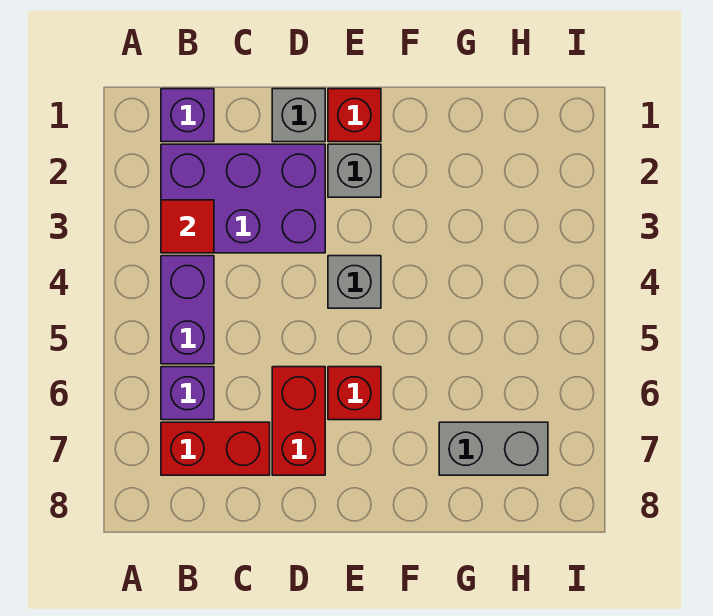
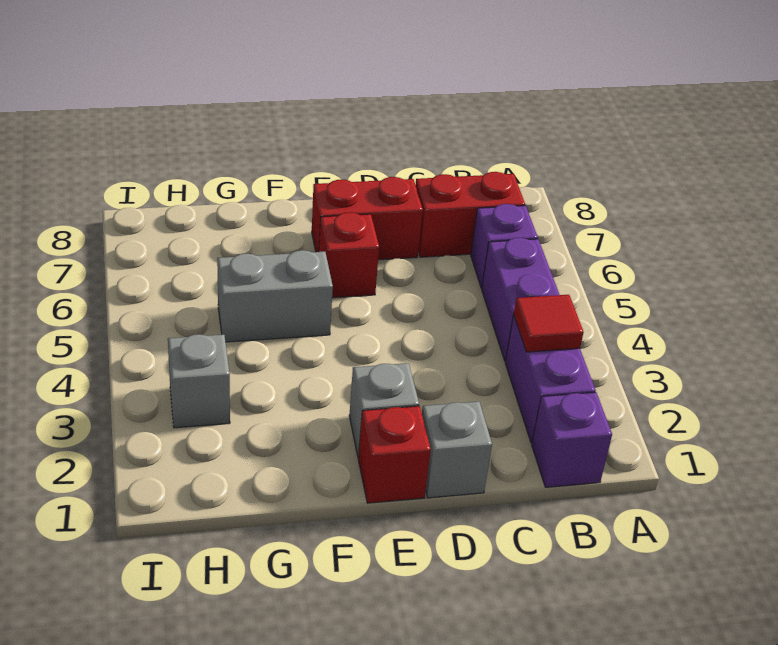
purple brick B2:D3 level 1 -> purple brick B2:B3 level 1
red brick D6:D7 level 1 -> red brick D7:E7 level 1
grey brick E4 level 1 -> grey brick H3 level 1
grey brick G7:H7 level 1 -> grey brick F5:G5 level 1

